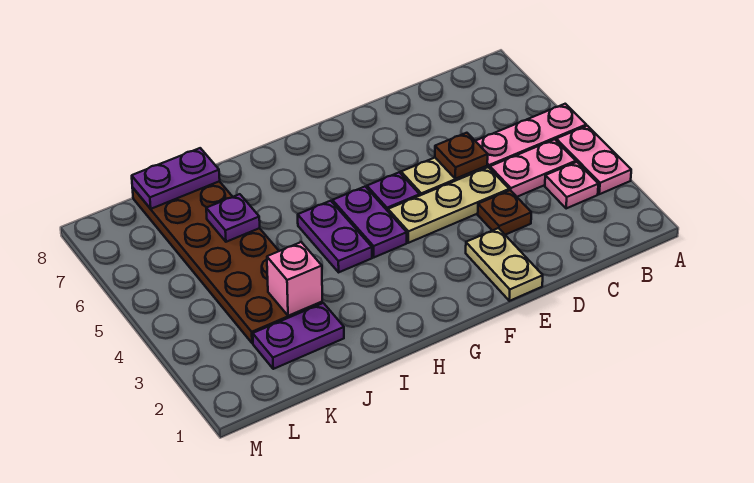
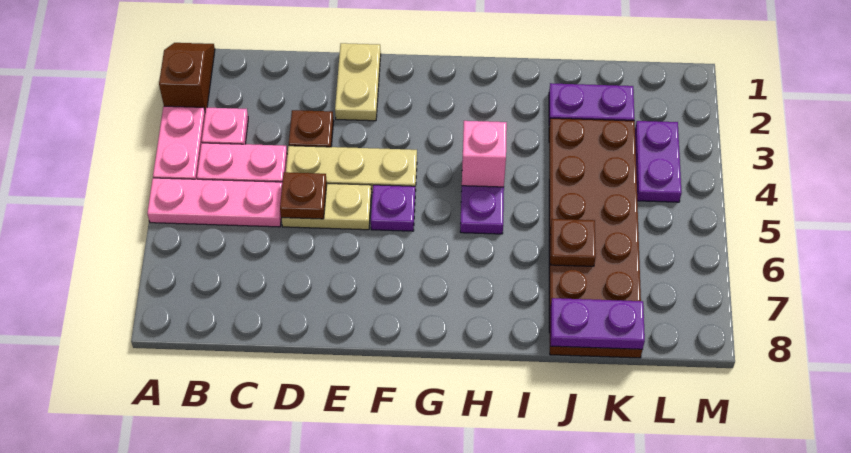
none -> brown slope A1:A2 level 1 top 2
purple plate G4:G5 level 1 -> purple plate L3:L4 level 1
pink brick J3 level 2 -> pink brick H4 level 2
purple plate J6 level 2 -> brown plate J6 level 2

